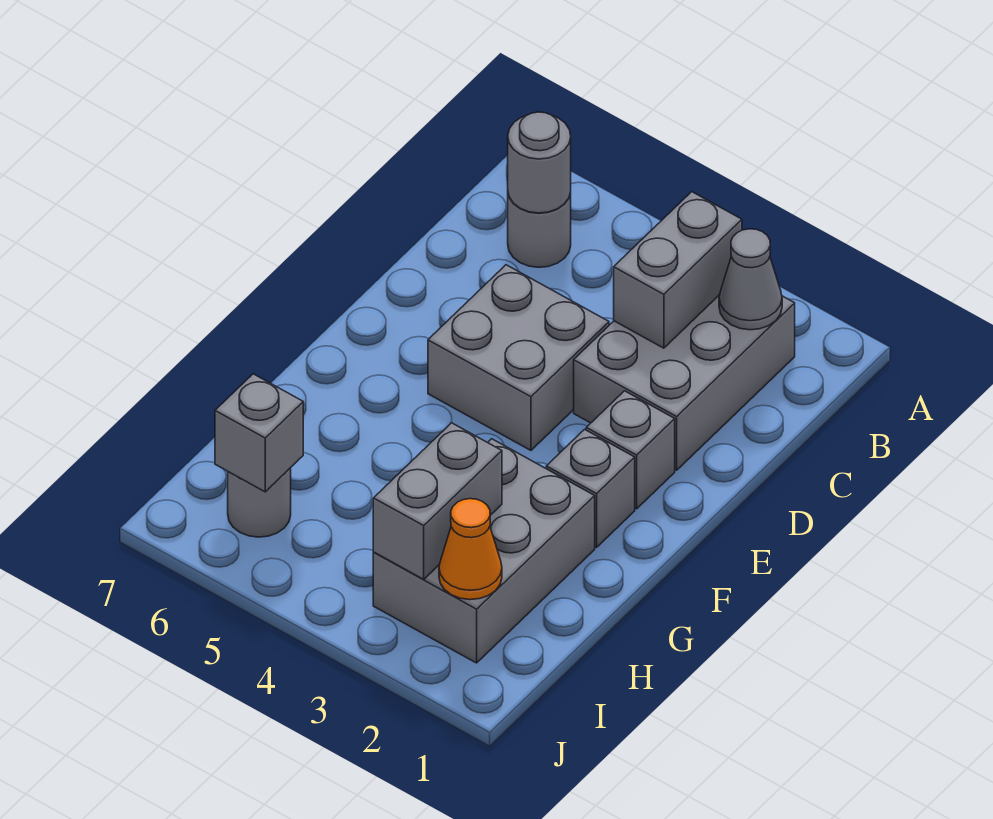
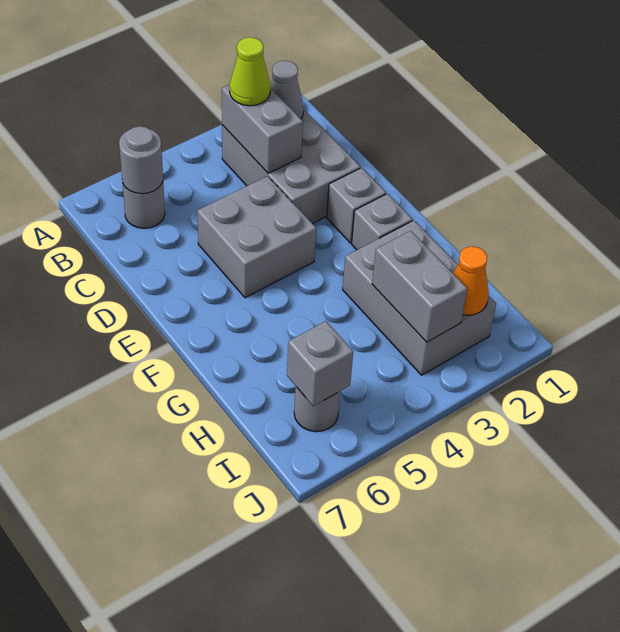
none -> lime cone B3 level 3

